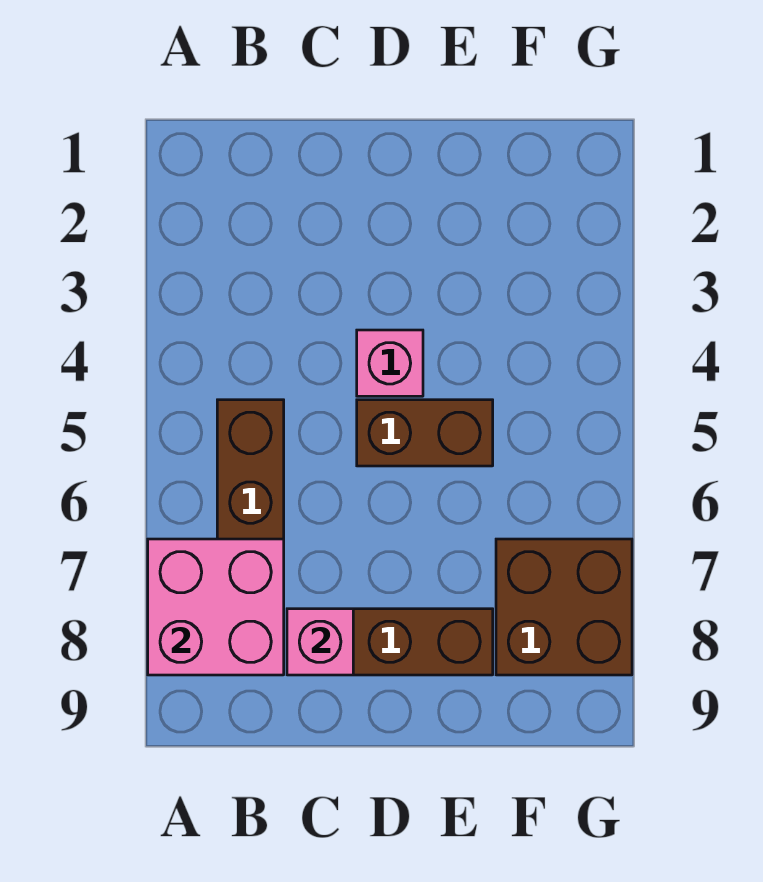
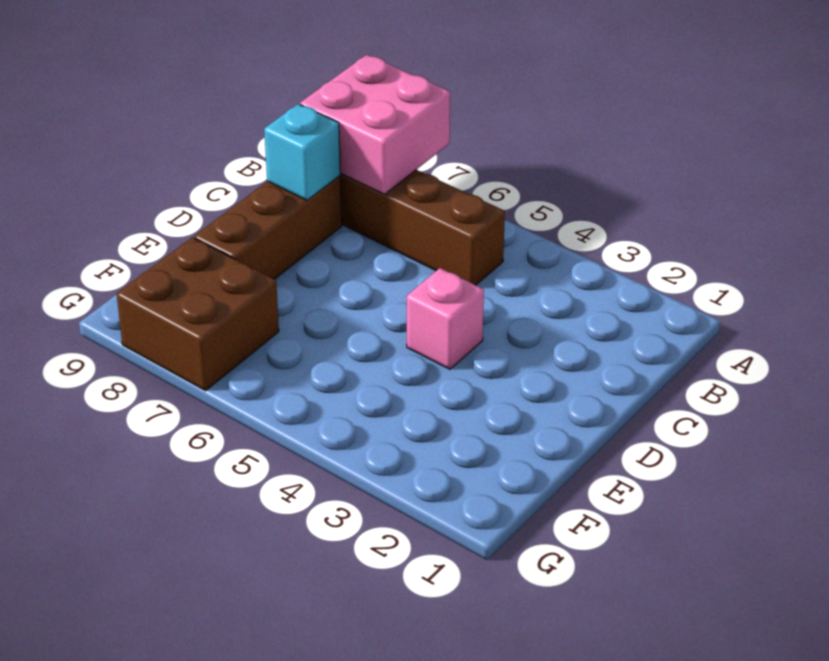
pink brick C8 level 2 -> cyan brick C8 level 2
brown brick D5:E5 level 1 -> none

